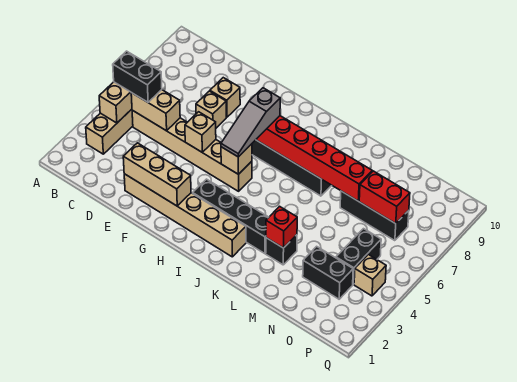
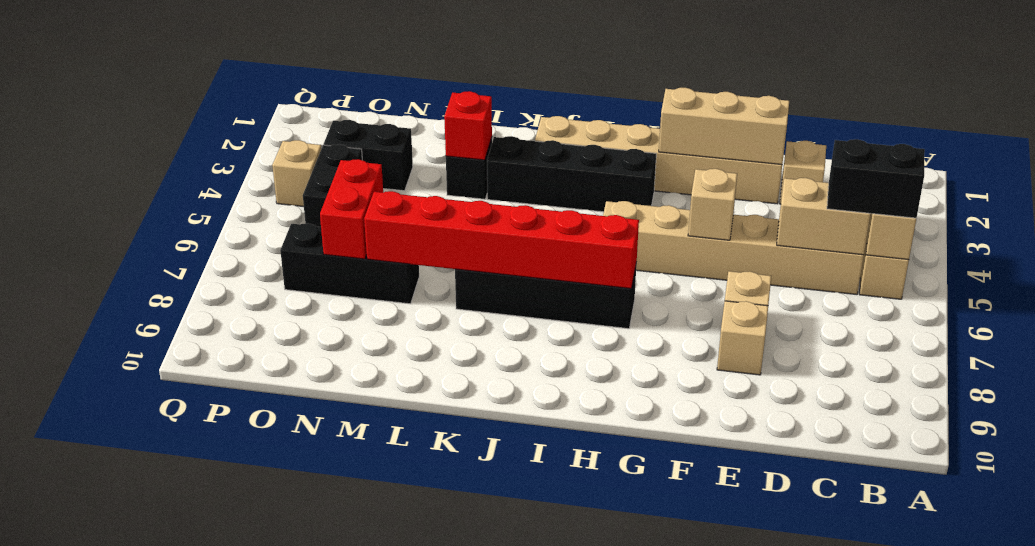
tan brick H5 level 2 -> tan brick D2 level 1
grey slope H5:H7 level 3 top 7 -> none
red brick N7:O7 level 2 -> red brick N6:N7 level 2

